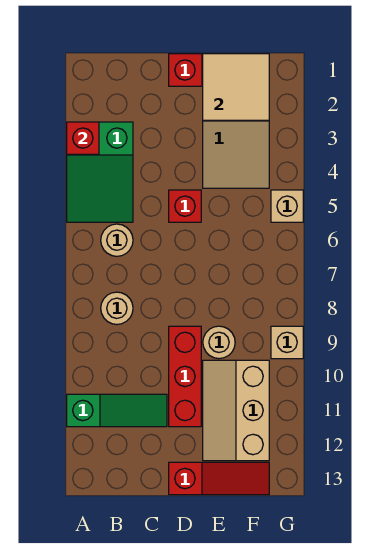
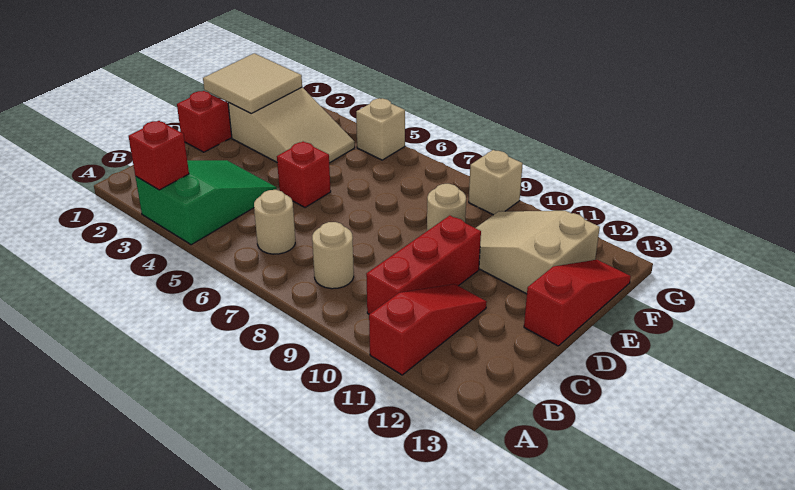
green slope A3:B5 level 1 top 3 -> green slope A3:C4 level 1 top A
green slope A11:C11 level 1 top A -> red slope A11:C11 level 1 top A
red brick D9:D11 level 1 -> red brick B10:D10 level 1
tan slope E10:F12 level 1 top F -> tan slope E10:F12 level 1 top 12

